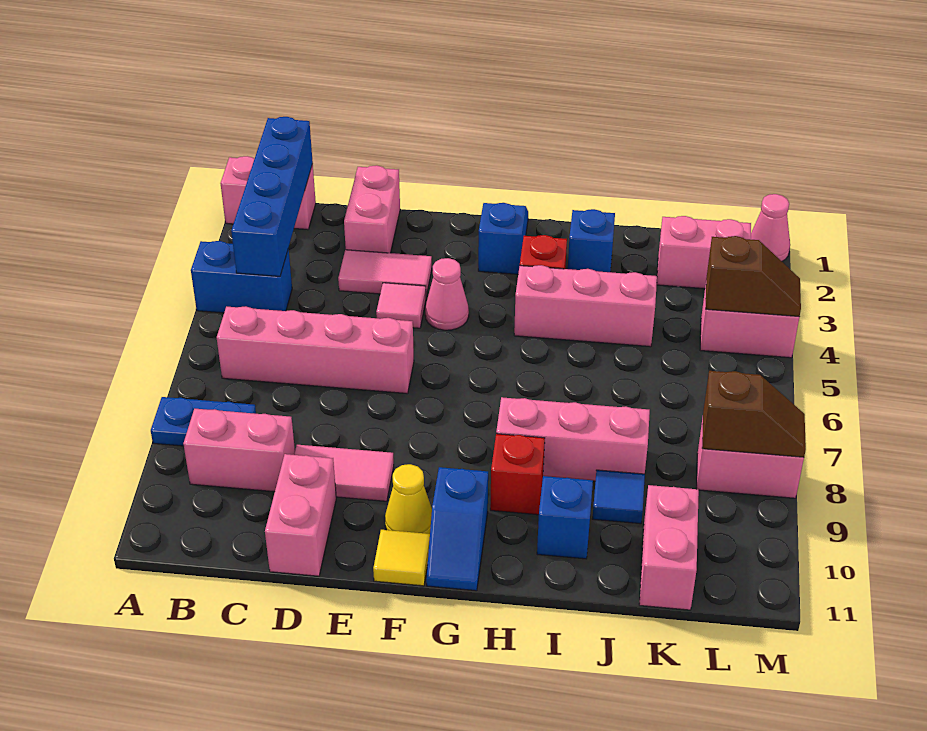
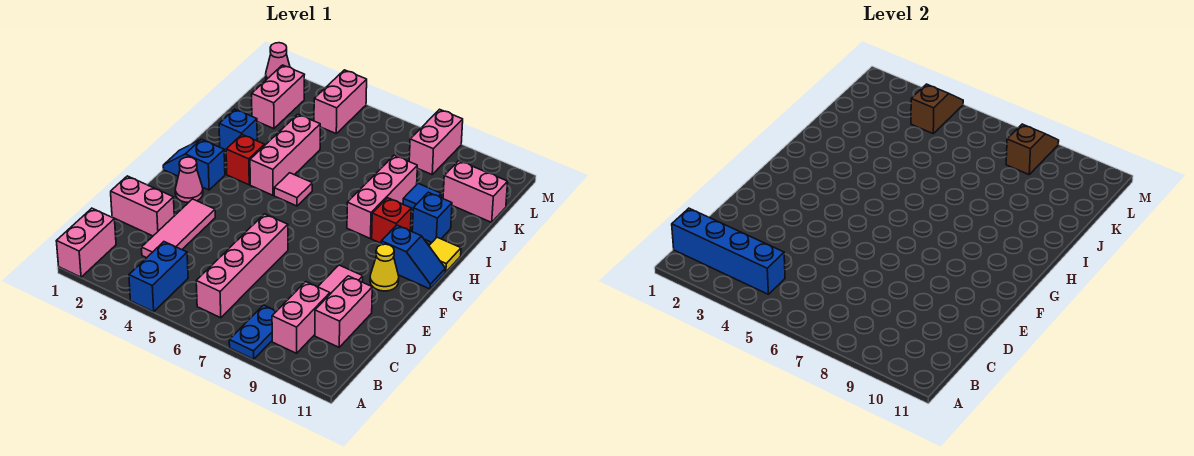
pink tile D3:E3 level 1 -> pink tile C3:E3 level 1
pink brick D10:D11 level 1 -> pink brick C10:D10 level 1
pink tile E4 level 1 -> pink tile H5 level 1
pink cone F4 level 1 -> pink cone F2 level 1
yellow tile F11 level 1 -> yellow tile H11 level 1

